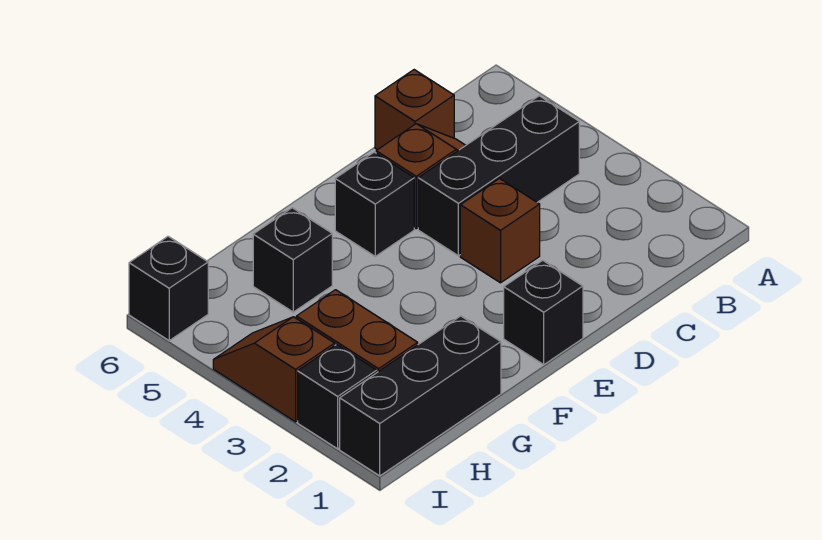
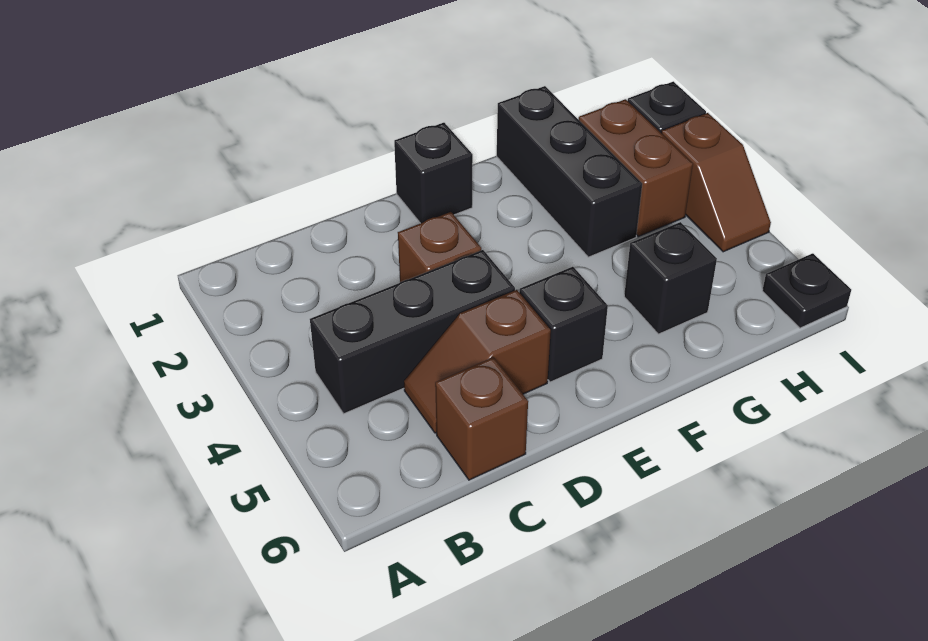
black brick G1:I1 level 1 -> black brick G1:G3 level 1
black brick I6 level 1 -> black plate I6 level 1

